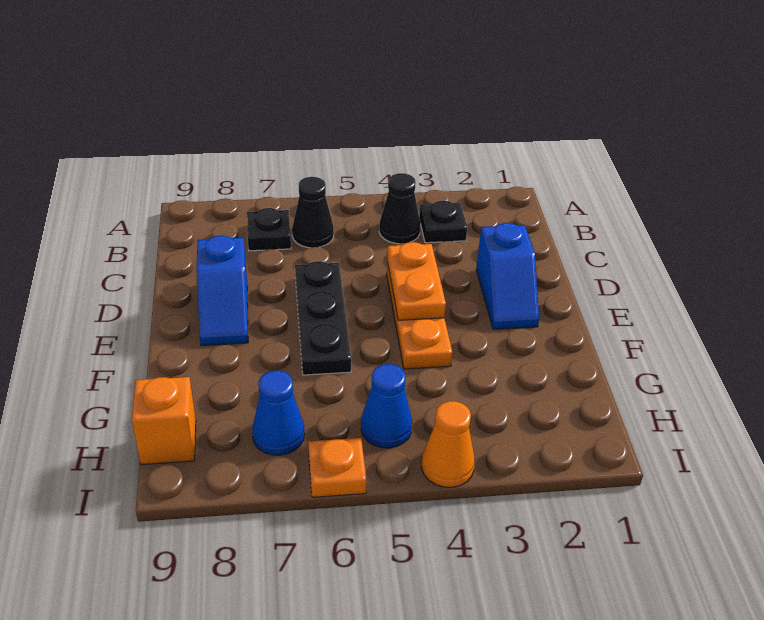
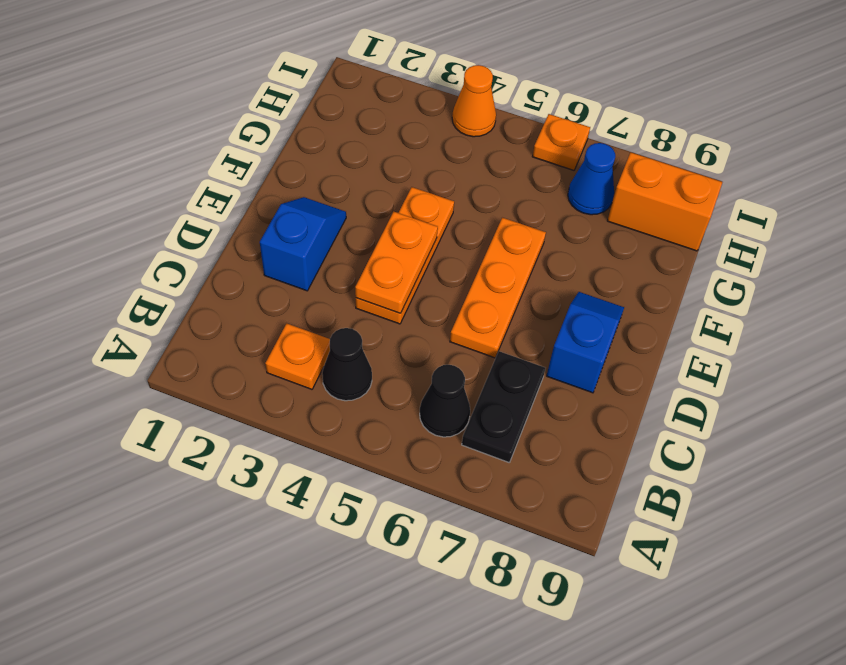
black plate B3 level 1 -> orange plate B3 level 1
black plate B7 level 1 -> black plate B7:C7 level 1
black plate D6:F6 level 1 -> orange plate D6:F6 level 1
blue cone H5 level 1 -> none
orange brick H9 level 1 -> orange brick H8:H9 level 1

